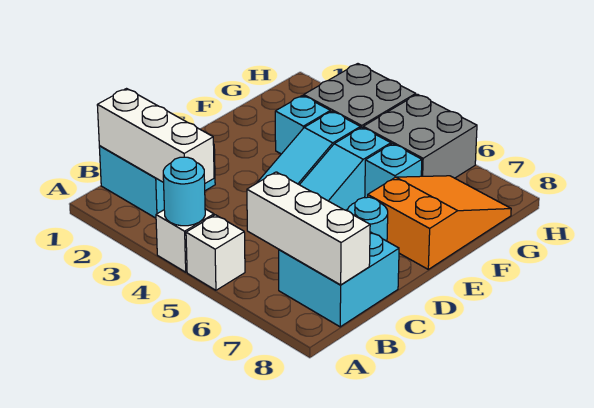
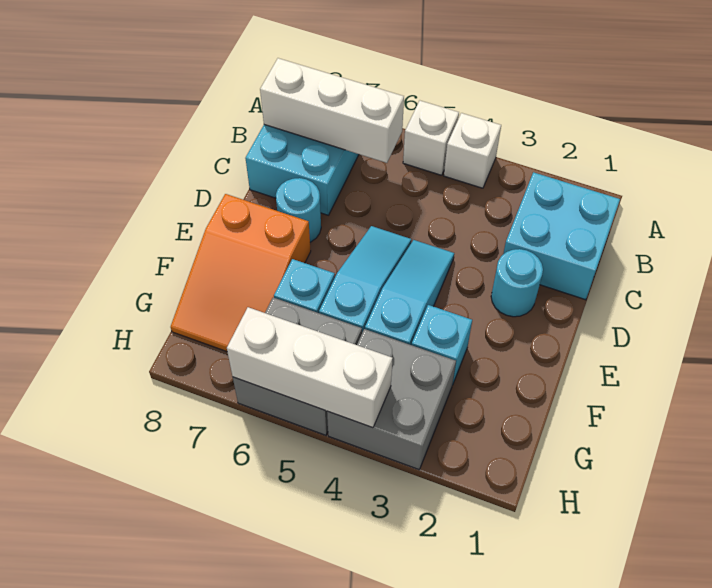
cyan round brick A4 level 2 -> cyan round brick D2 level 1
white brick B1:B3 level 2 -> white brick H4:H6 level 2

